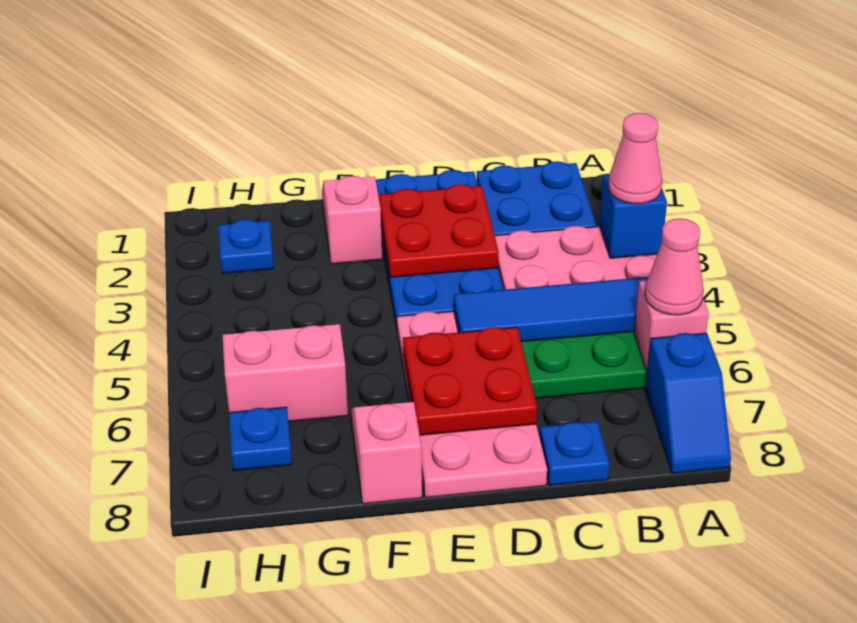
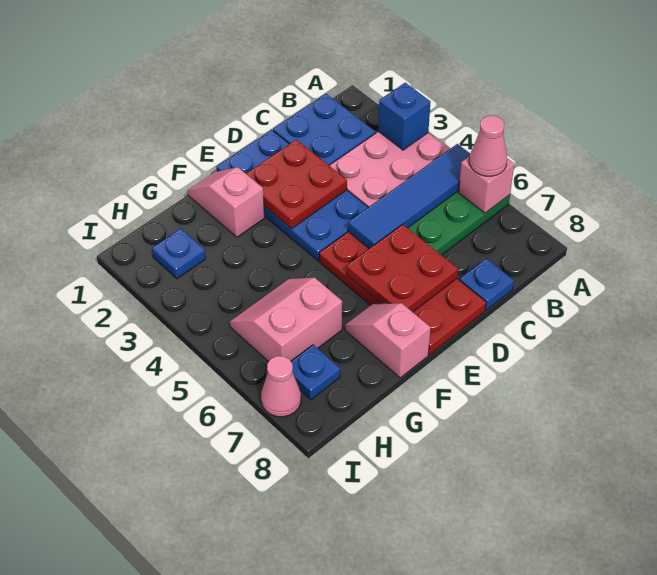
pink cone A3 level 3 -> pink cone I7 level 1
blue slope A7:A8 level 1 top 7 -> none
pink plate D5:E8 level 1 -> red plate D5:E8 level 1

